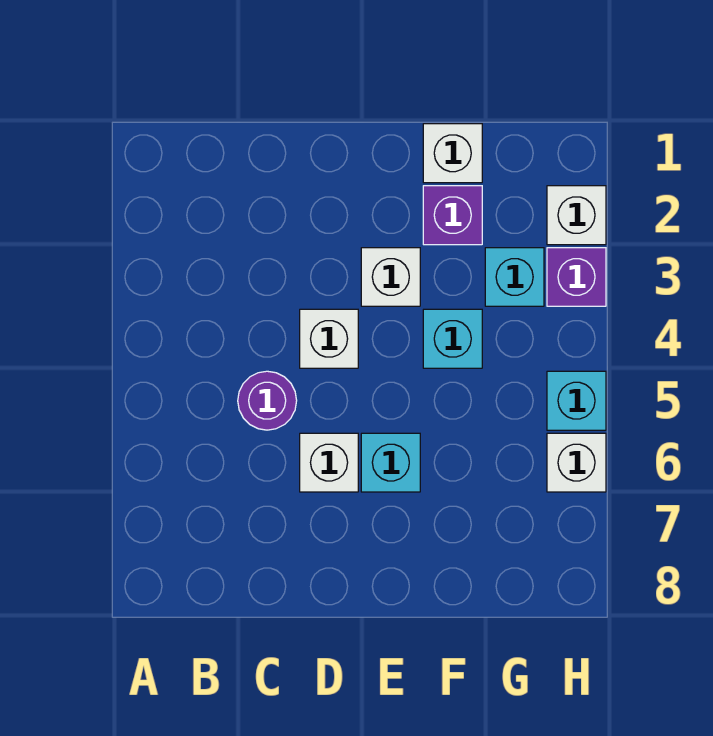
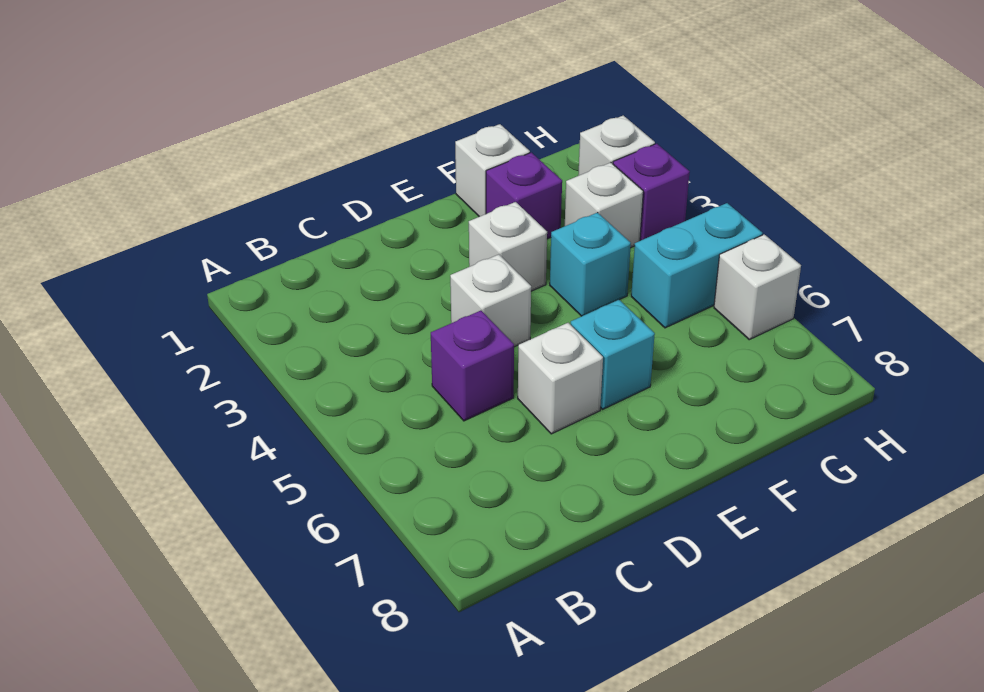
purple round brick C5 level 1 -> purple brick C5 level 1
cyan brick G3 level 1 -> white brick G3 level 1
cyan brick H5 level 1 -> cyan brick G5:H5 level 1

